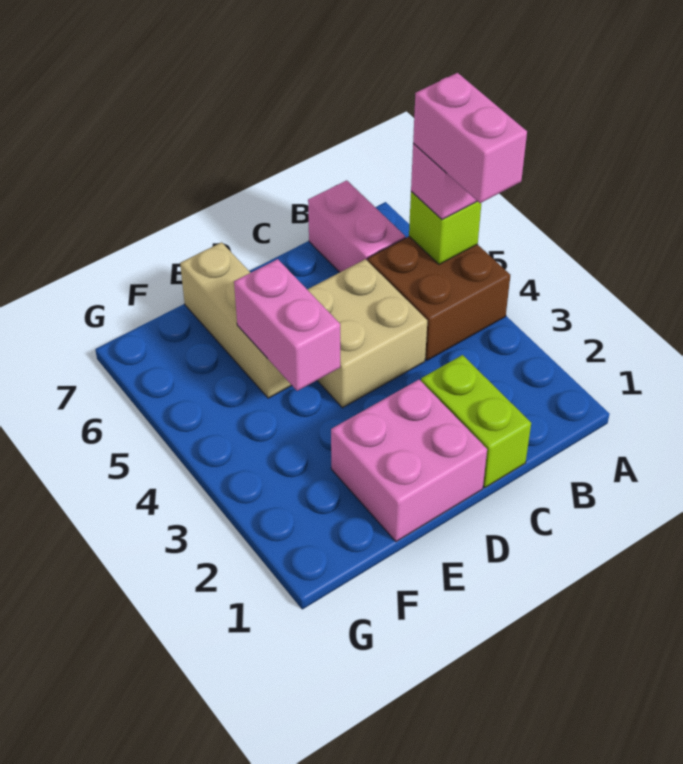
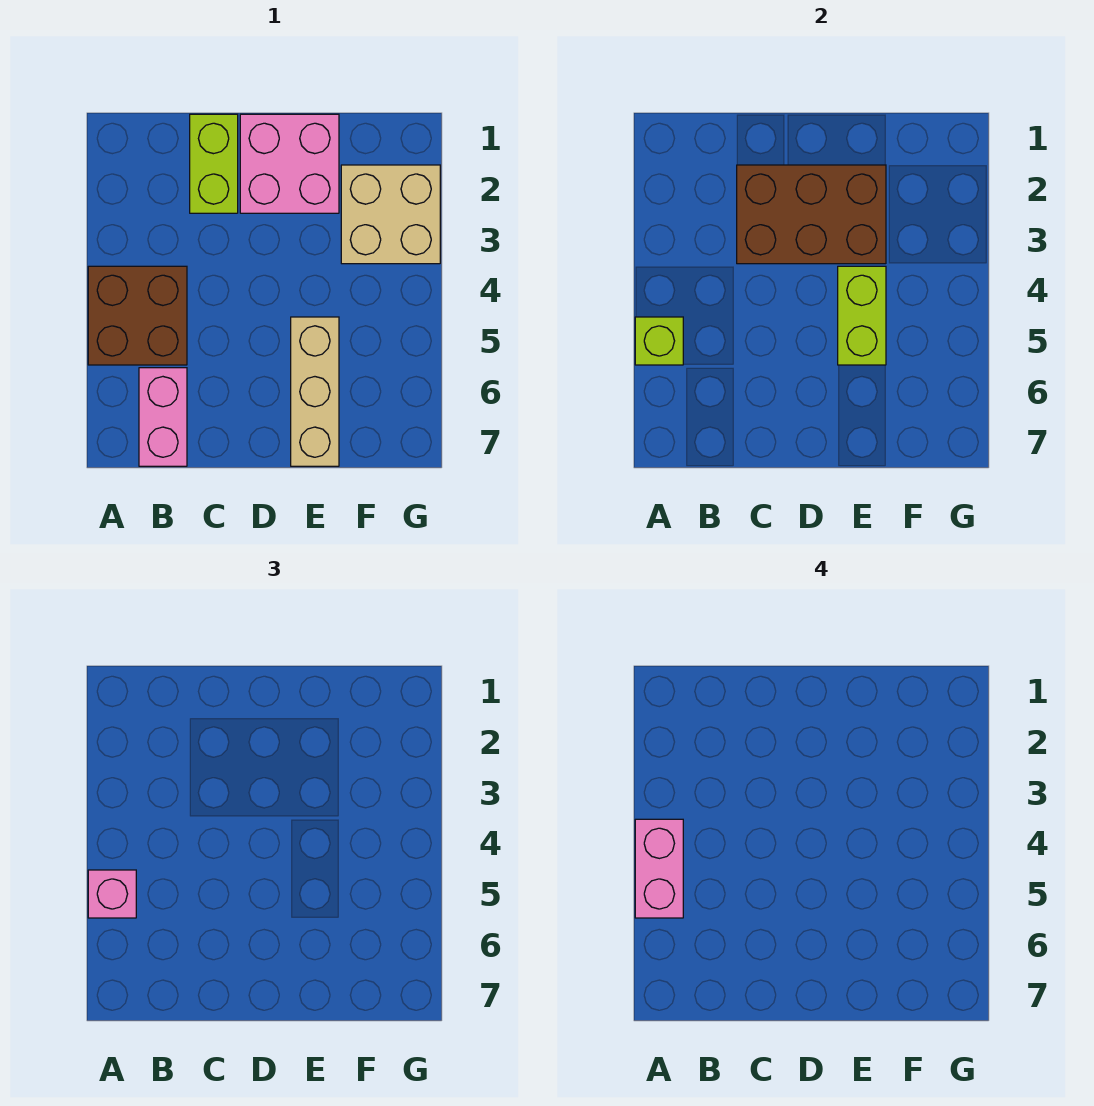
none -> brown brick C2:E3 level 2
tan brick C4:D5 level 1 -> tan brick F2:G3 level 1
pink brick E4:E5 level 2 -> lime brick E4:E5 level 2

